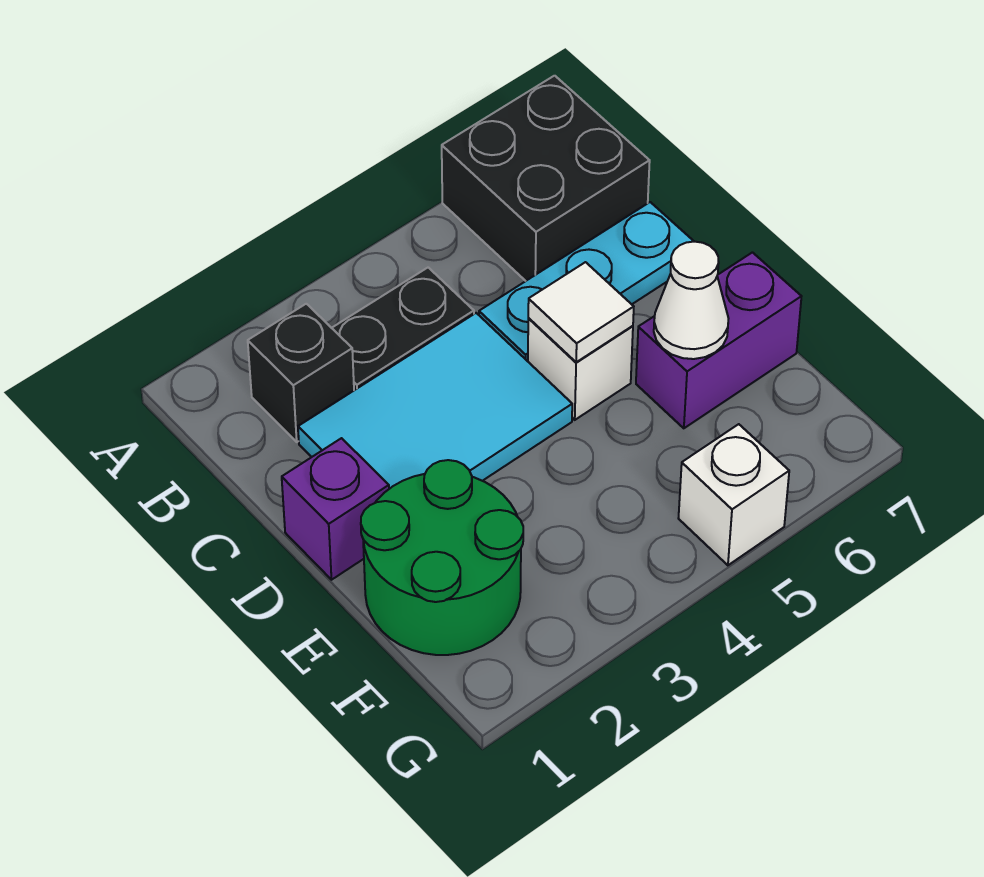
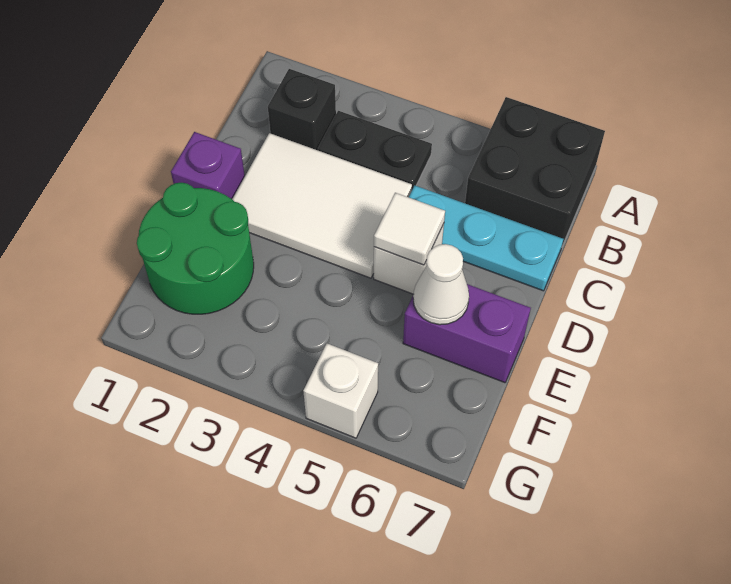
cyan tile C2:D4 level 1 -> white tile C2:D4 level 1

